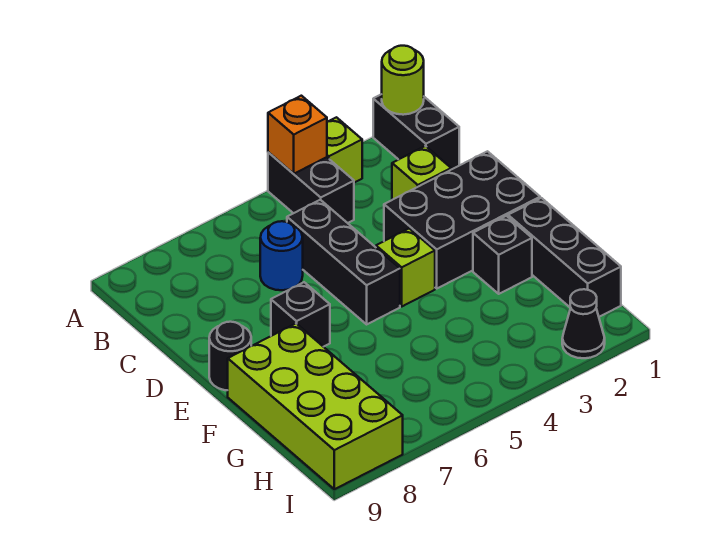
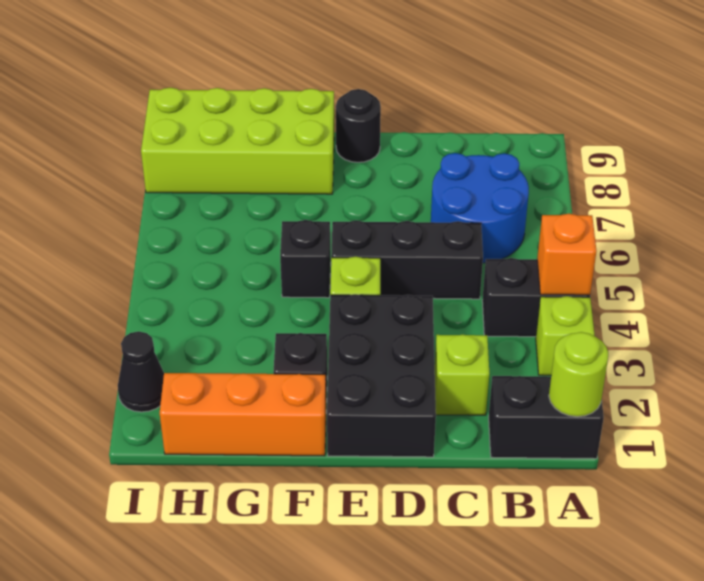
blue round brick C6 level 1 -> blue round brick B6:C7 level 1
black brick E7 level 1 -> black brick F5 level 1
black brick F1:H1 level 1 -> orange brick F1:H1 level 1

